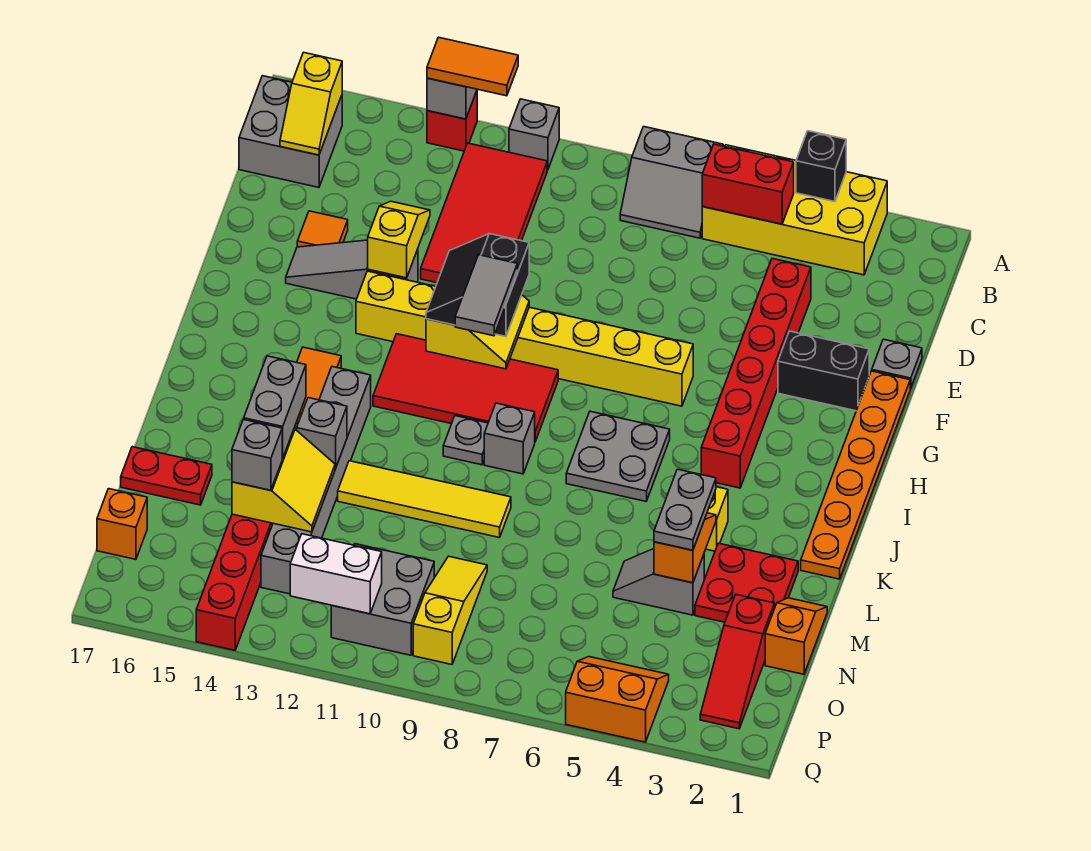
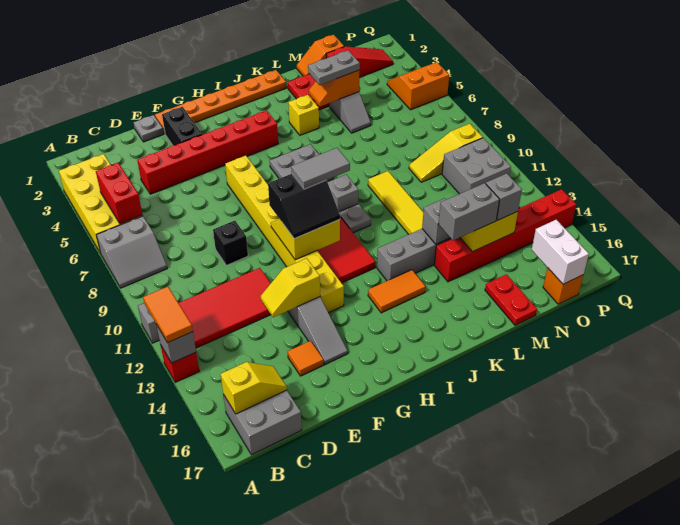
black brick A4 level 2 -> black brick E9 level 1
grey slope A7:B8 level 1 top A -> grey slope A7:B8 level 1 top 7
orange slope P4:Q5 level 1 top Q -> orange slope P4:Q5 level 1 top 5
white brick P11:P12 level 2 -> white brick O16:O17 level 2

